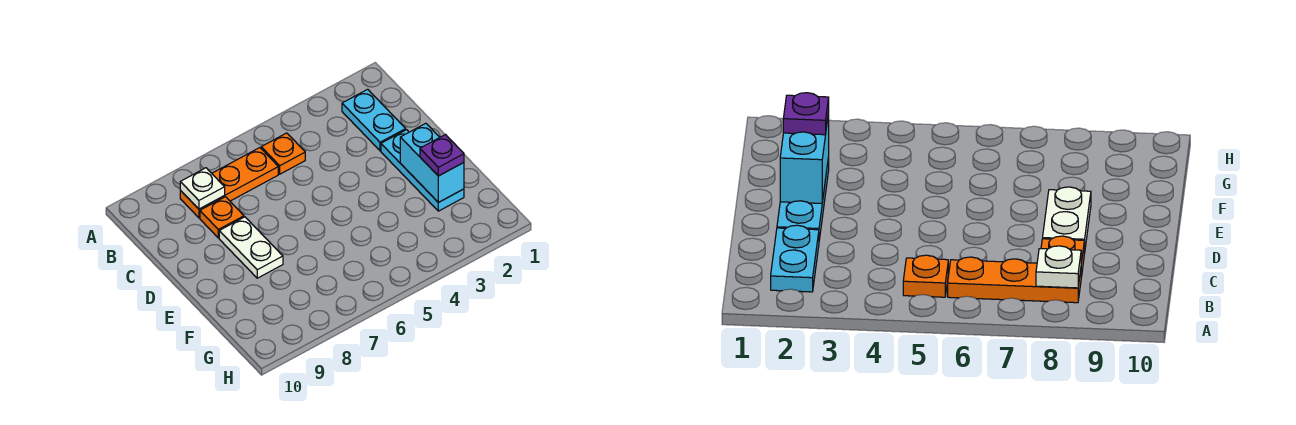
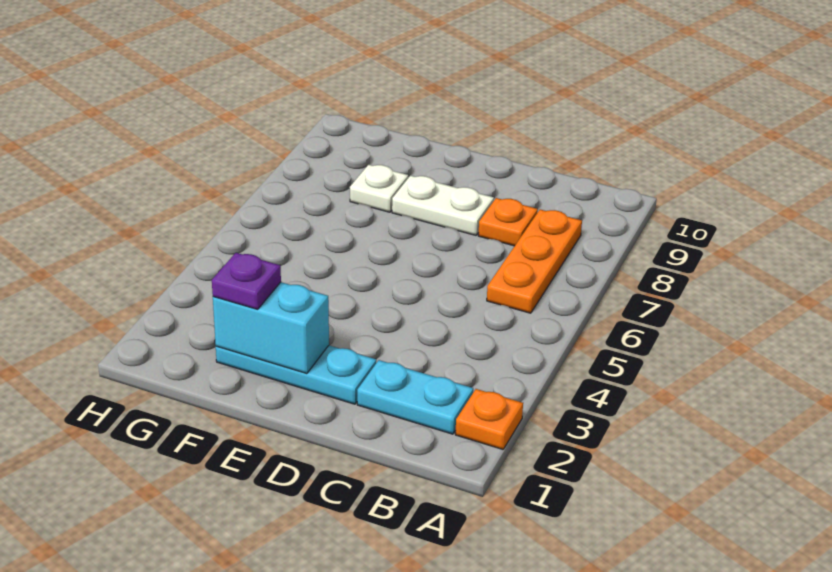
orange plate B5 level 1 -> orange plate A2 level 1
white plate B8 level 2 -> white plate F8 level 1

